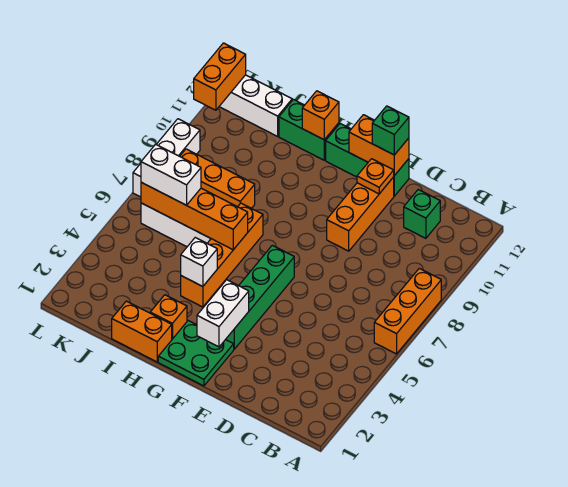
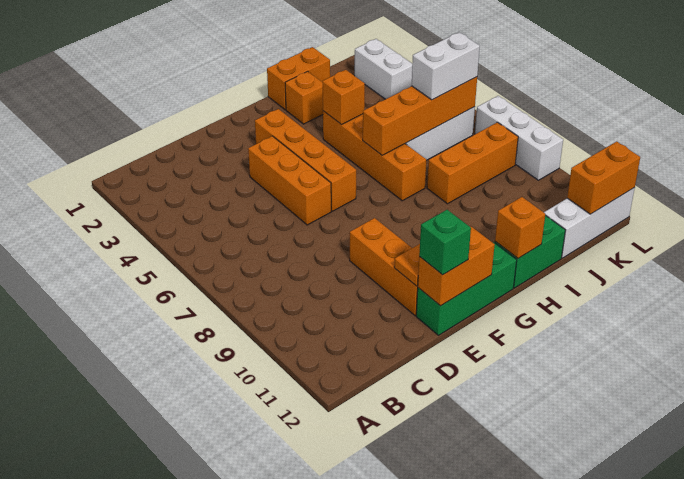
orange brick A6:A8 level 1 -> orange brick E4:E6 level 1
green brick C11 level 1 -> none
green plate F1:G2 level 1 -> none
white brick F2:F3 level 2 -> white brick K2:K3 level 1
green brick F3:F6 level 1 -> orange brick F3:F6 level 1
white brick H4 level 2 -> orange brick H4 level 2
orange brick L11:L12 level 2 -> orange brick K12:L12 level 2

